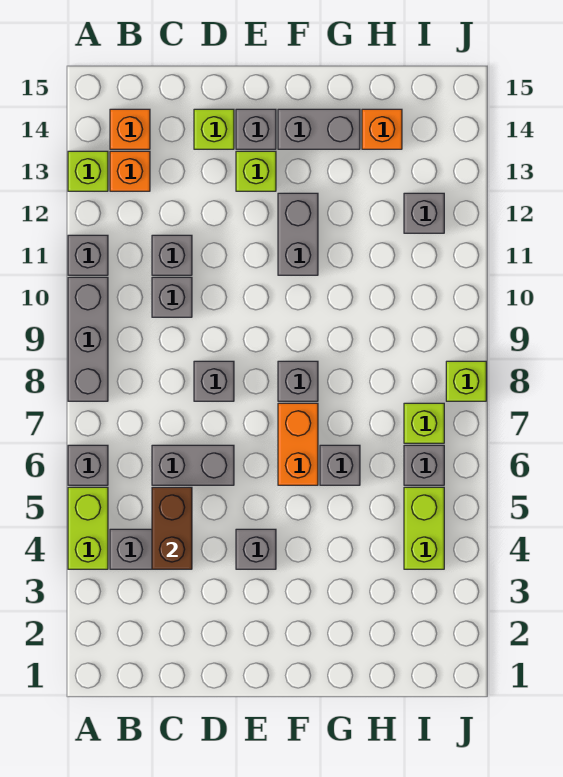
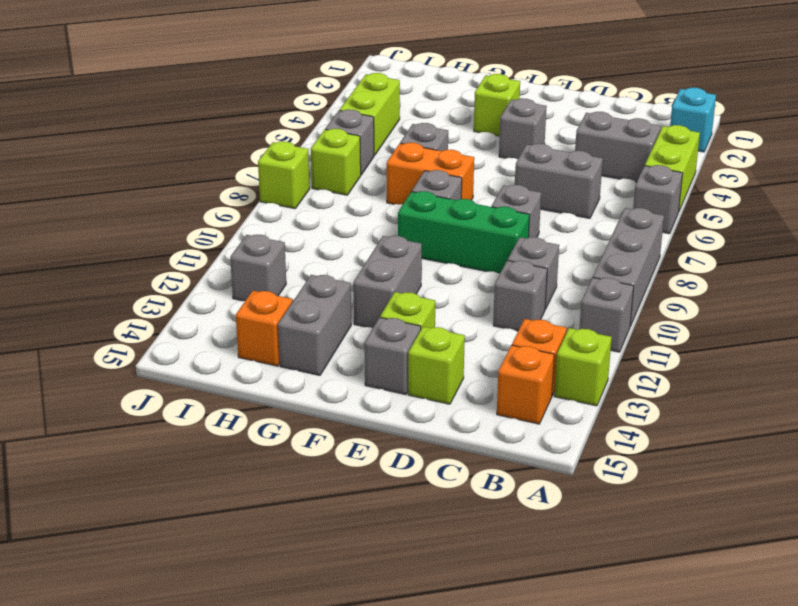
none -> cyan brick A2 level 1
brown brick C4:C5 level 2 -> none
none -> green brick D9:F9 level 1
none -> lime brick F3 level 1
orange brick F6:F7 level 1 -> orange brick F7:G7 level 1
grey brick F14:G14 level 1 -> grey brick G13:G14 level 1

